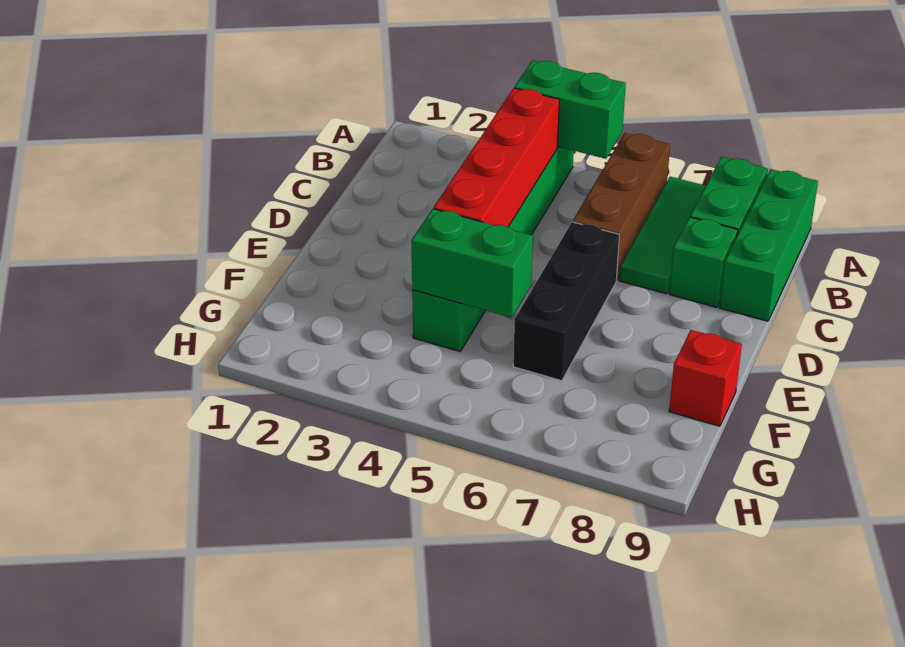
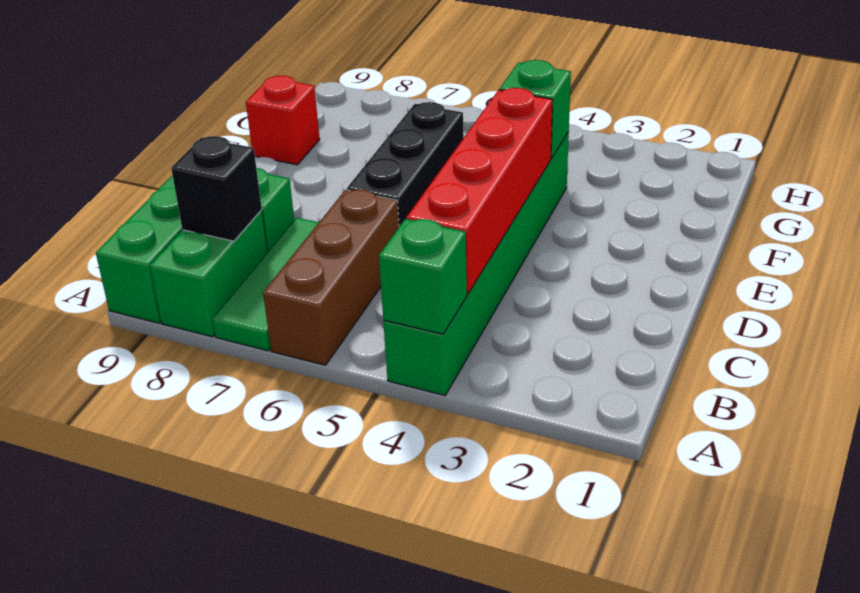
green brick A4:A5 level 2 -> green brick A4 level 2
none -> black brick B8 level 2
green brick F4:F5 level 2 -> green brick F4 level 2

